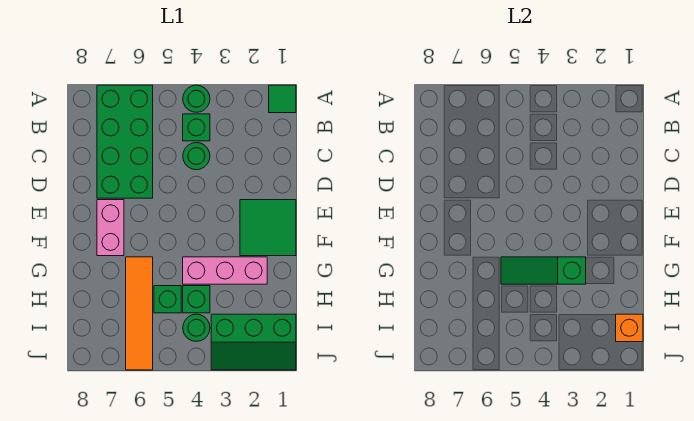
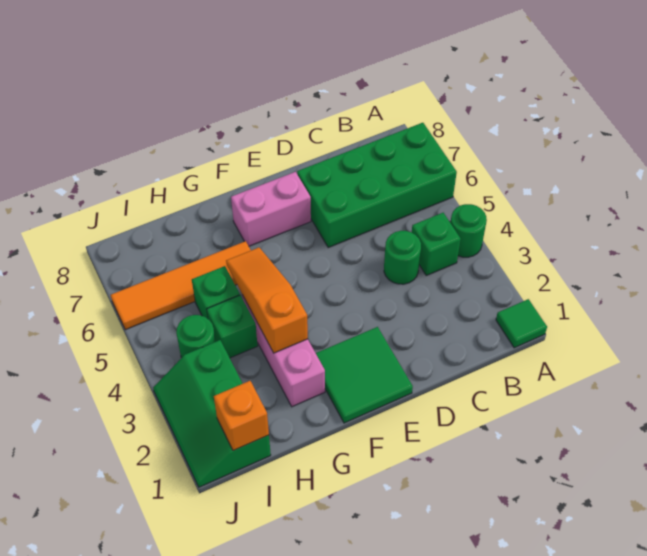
green slope G3:G5 level 2 top 3 -> orange slope G3:G5 level 2 top 3

